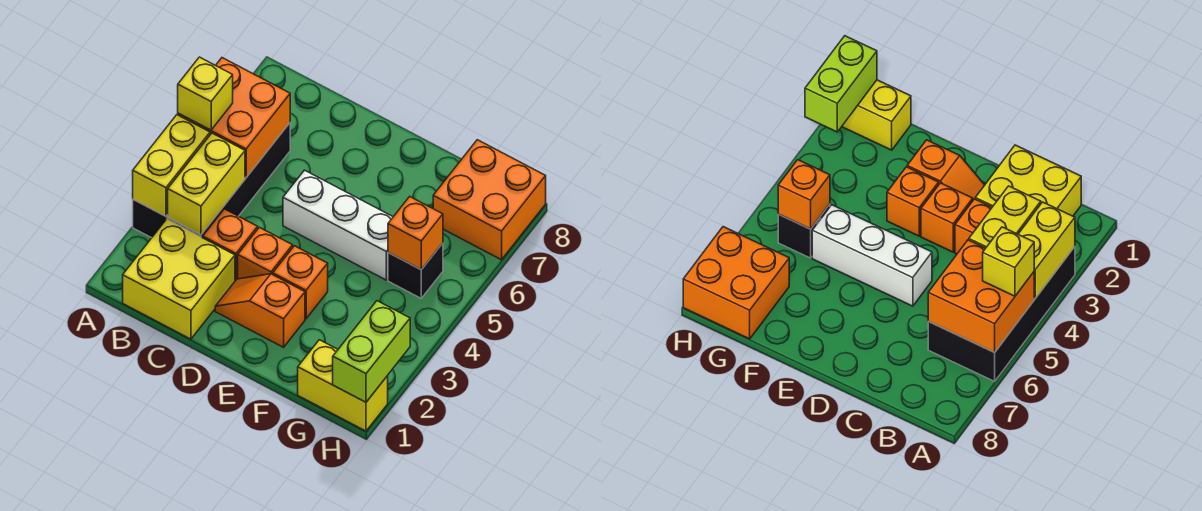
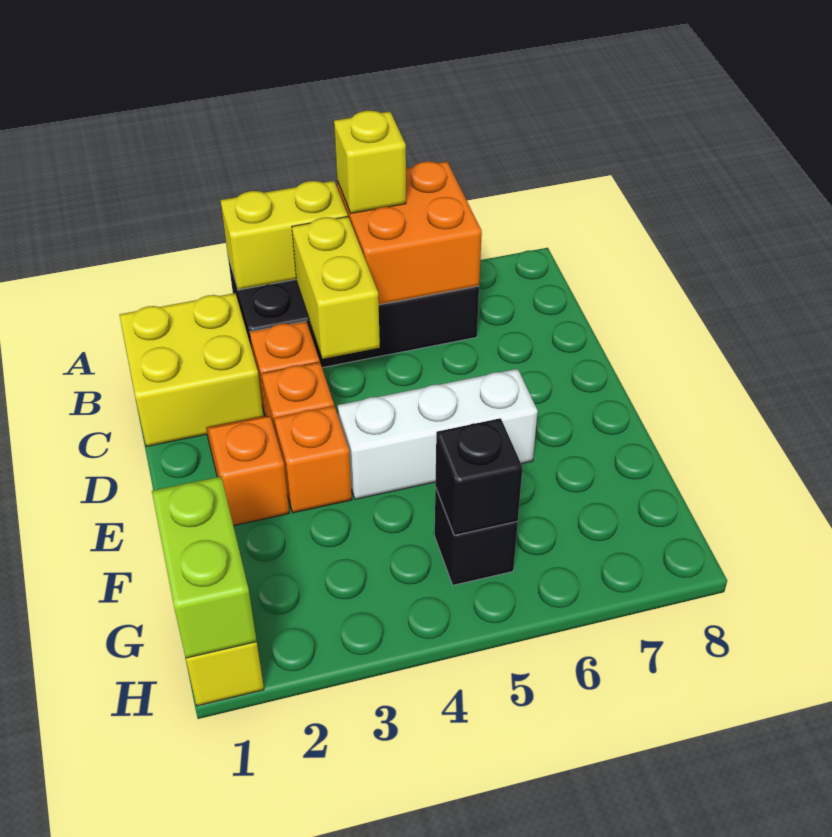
yellow brick B3:B4 level 2 -> yellow brick B4:C4 level 2
white brick D5:F5 level 1 -> white brick E4:E6 level 1
orange brick G5 level 2 -> black brick G5 level 2
orange brick G7:H8 level 1 -> none
lime brick H1:H2 level 2 -> lime brick G1:H1 level 2

